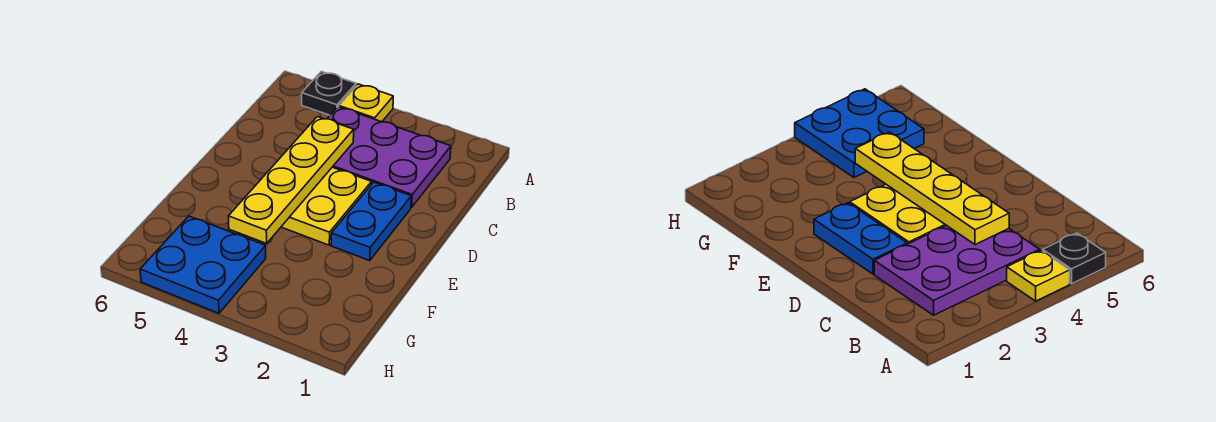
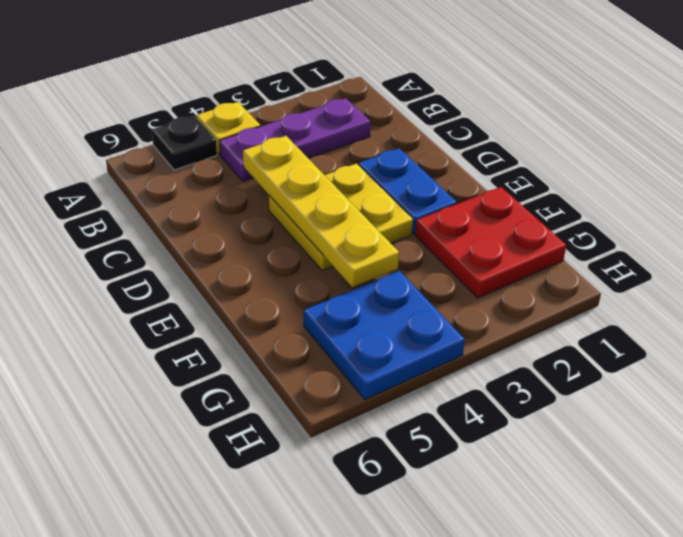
purple plate B2:C4 level 1 -> purple plate B2:B4 level 1
none -> red plate F1:G2 level 1

